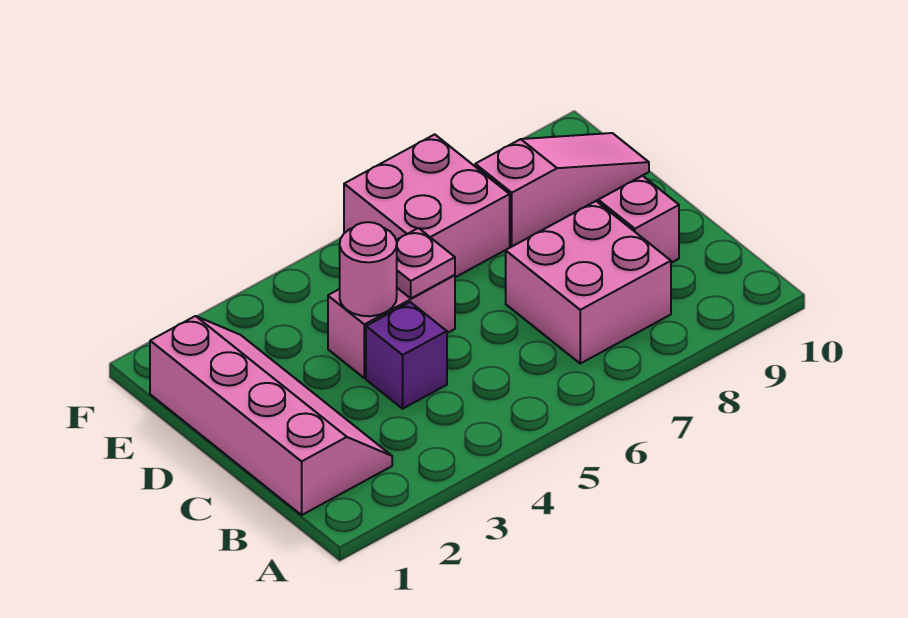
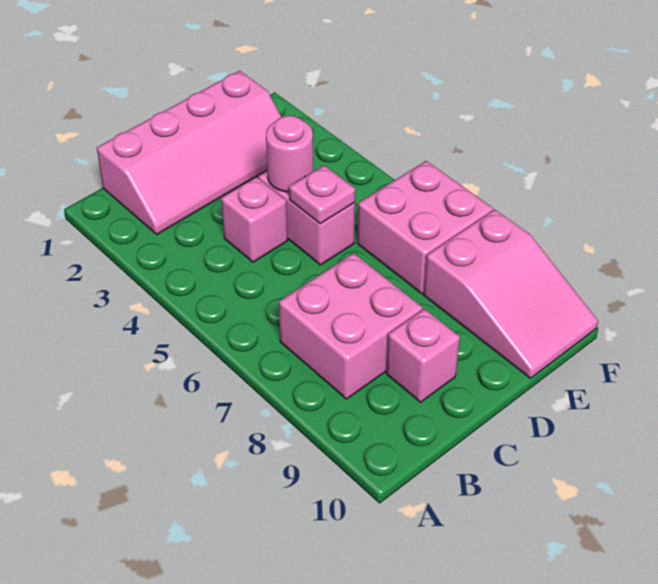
purple brick C4 level 1 -> pink brick C4 level 1
pink slope E8:E10 level 1 top 8 -> pink slope E8:F10 level 1 top 8

